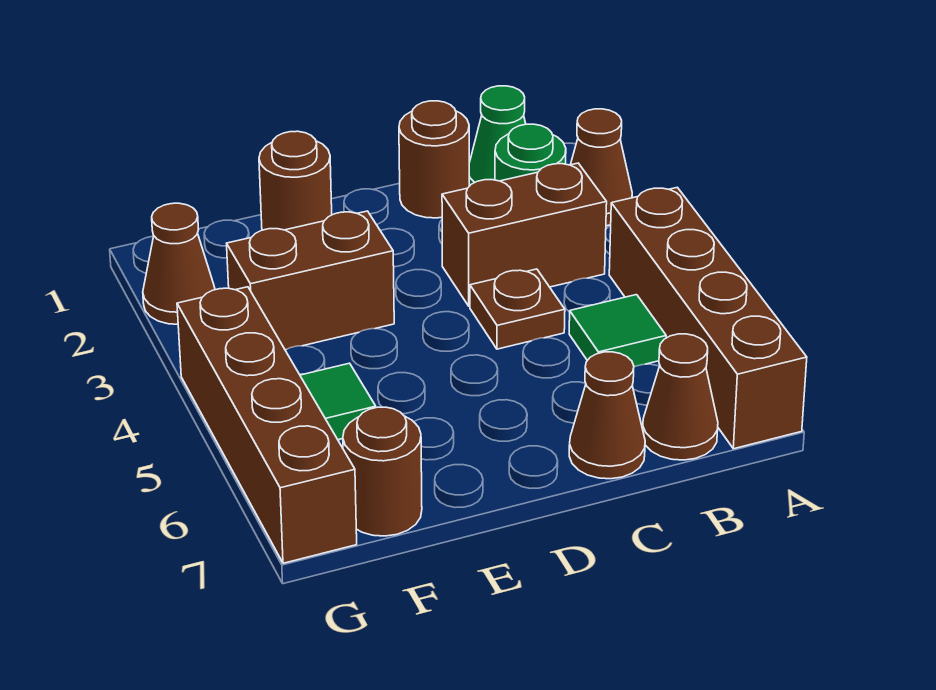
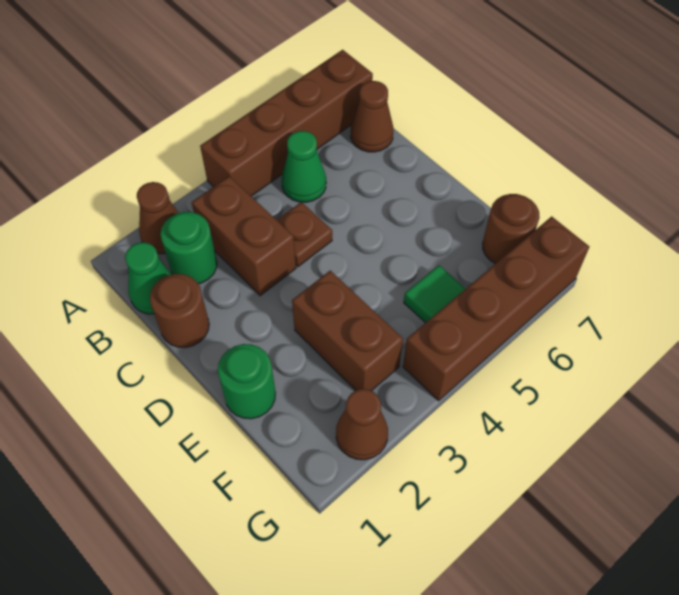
green tile B5 level 1 -> green cone B5 level 1
brown cone C7 level 1 -> none
brown round brick E1 level 1 -> green round brick E1 level 1

